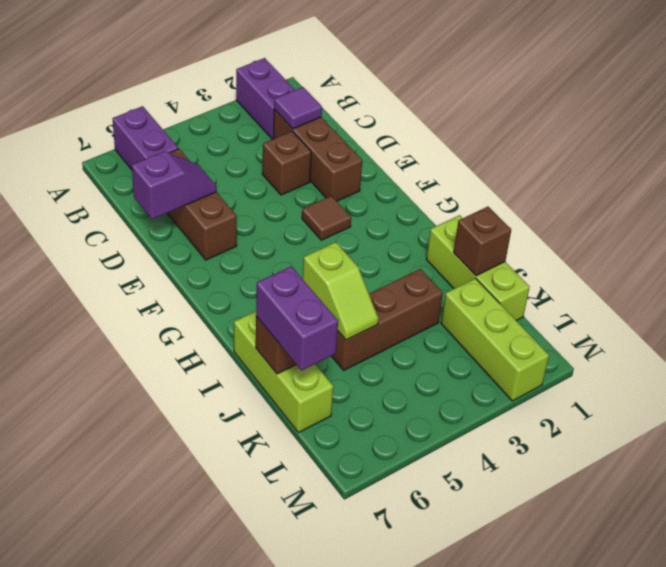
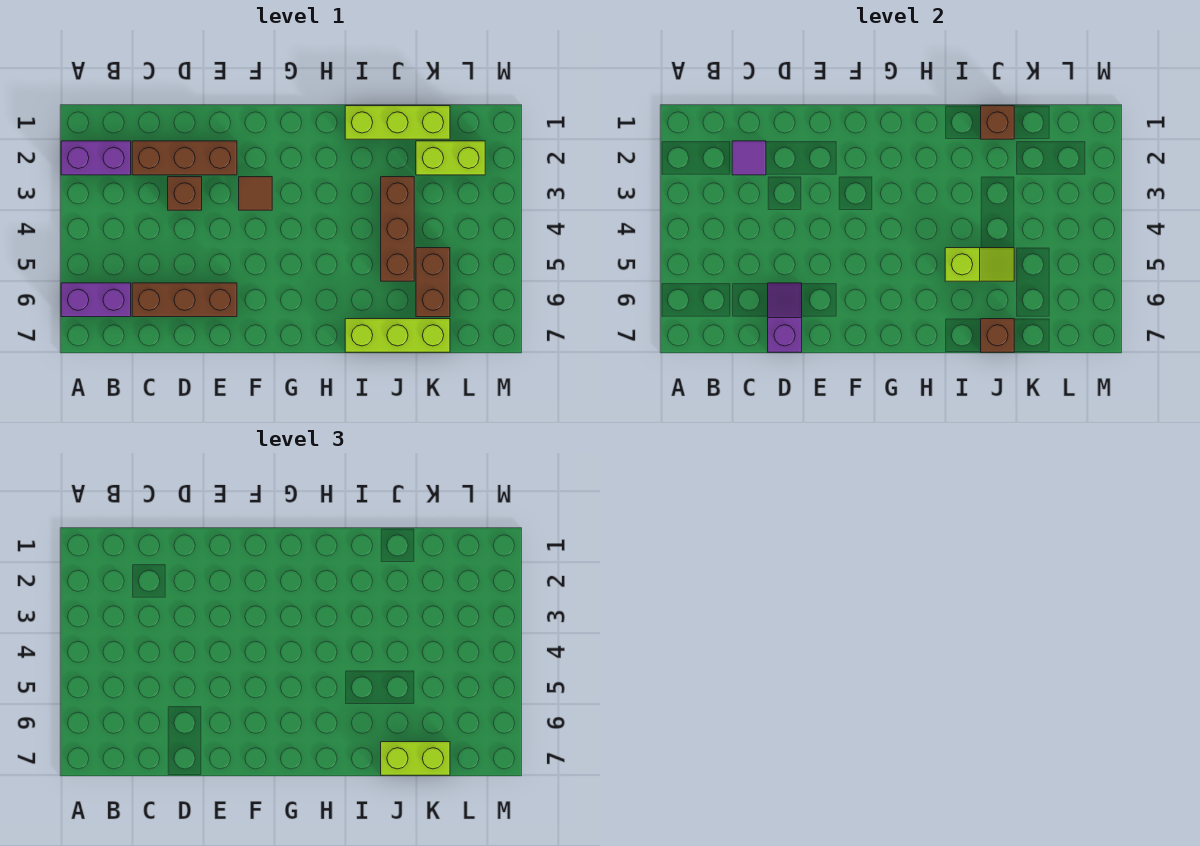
purple brick J7:K7 level 3 -> lime brick J7:K7 level 3
lime brick K2:M2 level 1 -> lime brick K2:L2 level 1
none -> brown brick K5:K6 level 1

